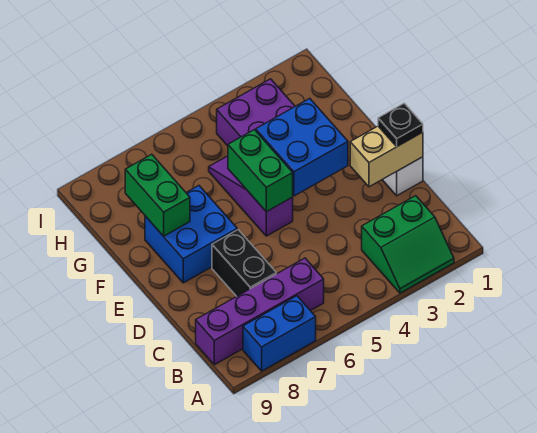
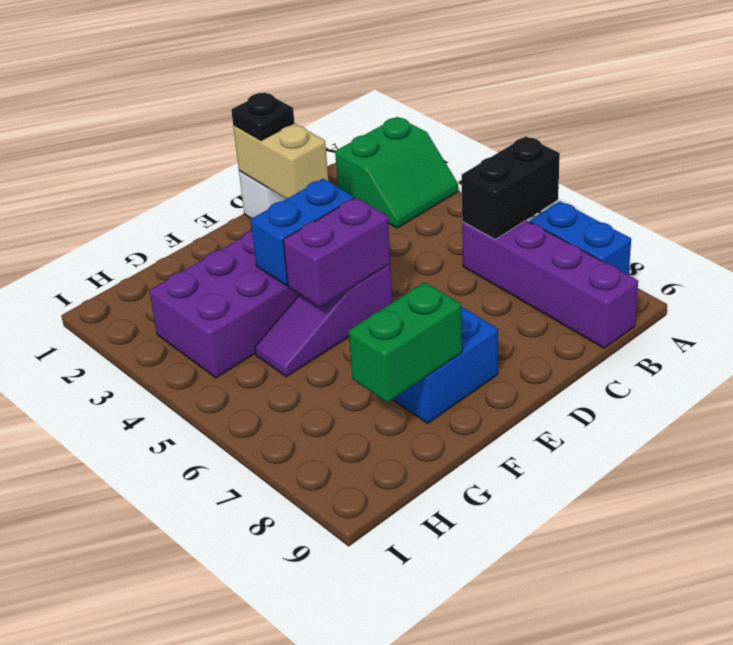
green slope A2:B3 level 1 top B -> green slope A2:B3 level 1 top 2
black brick C7:D7 level 1 -> black brick A6:B6 level 2
blue brick E3:F4 level 2 -> blue brick E4:F4 level 2
green brick E5:F5 level 2 -> purple brick E5:F5 level 2

